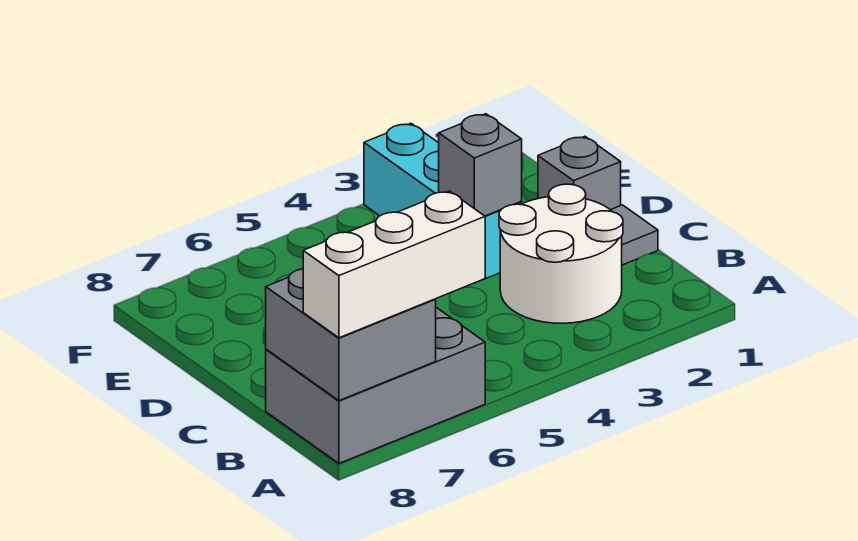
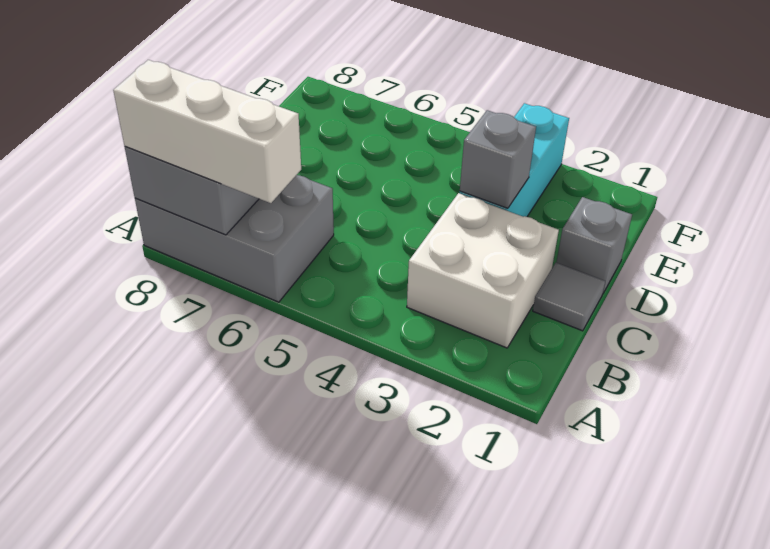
white round brick B2:C3 level 1 -> white brick B2:C3 level 1

